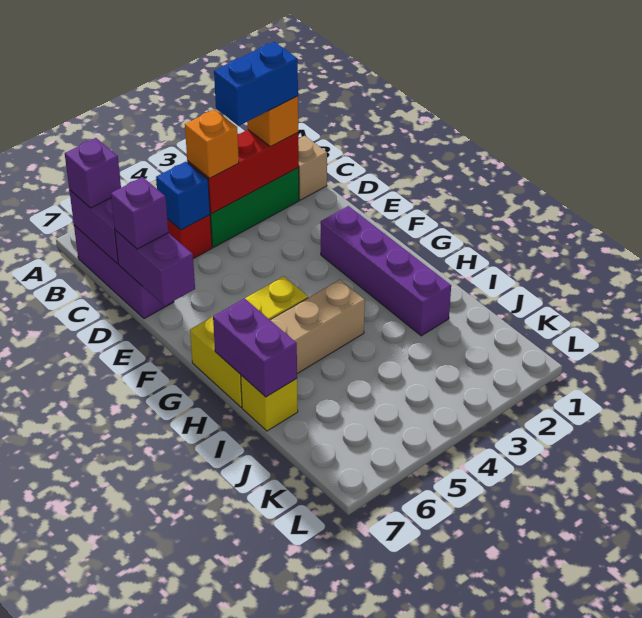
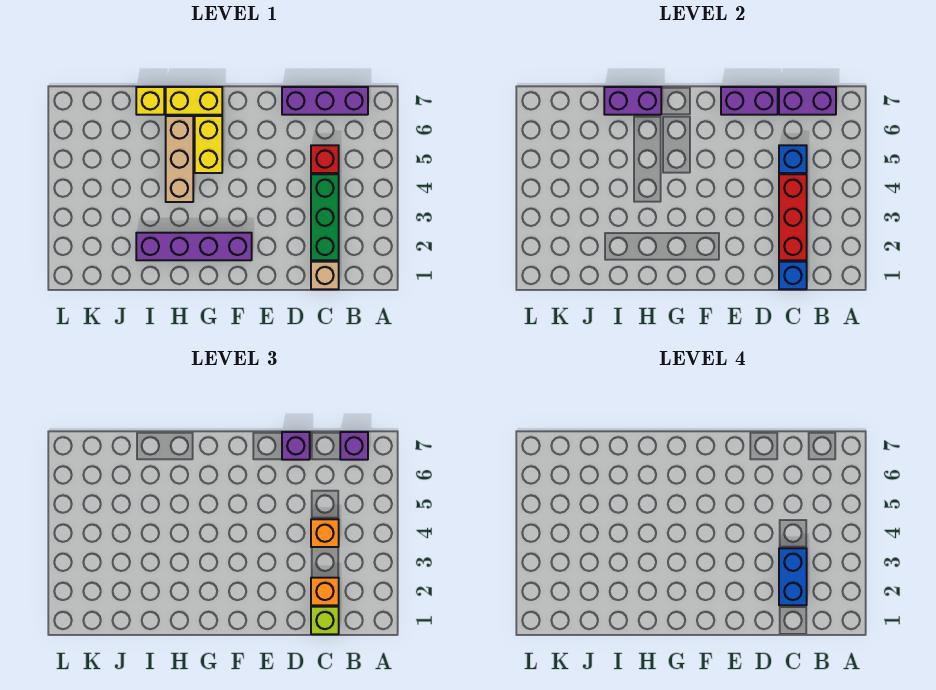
none -> blue brick C1 level 2
none -> lime brick C1 level 3

